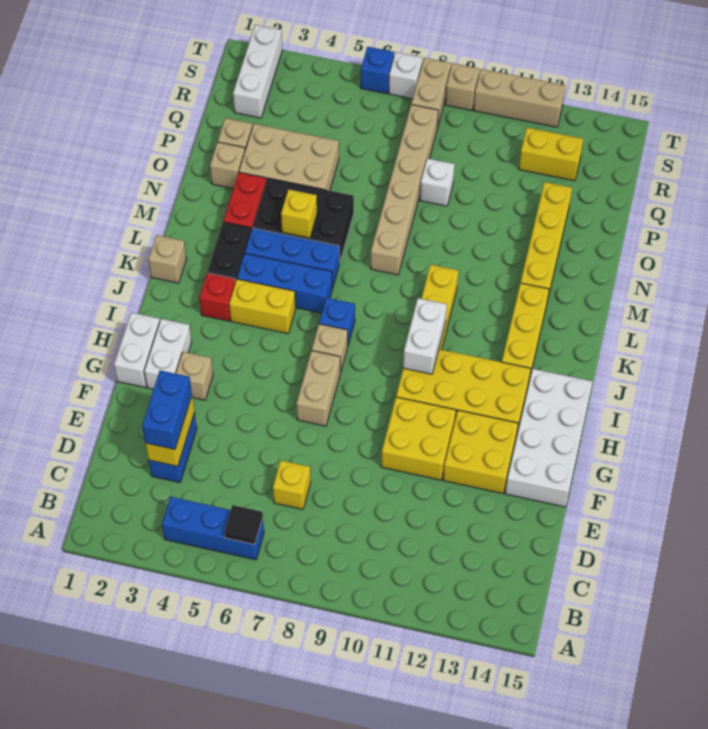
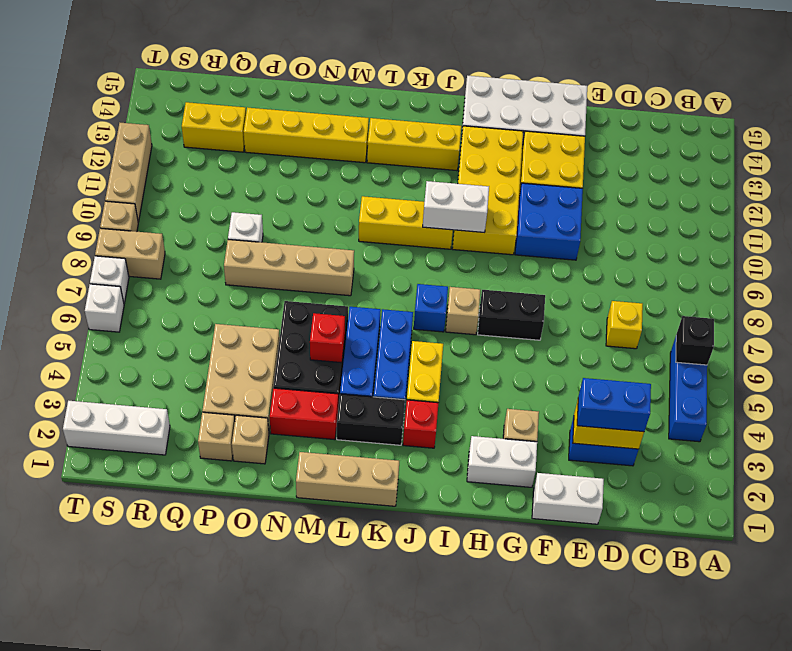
black tile B6 level 2 -> black brick B6 level 2
yellow brick F10:G11 level 1 -> blue brick F10:G11 level 1
white brick G1:H1 level 1 -> white brick E1:F1 level 1
tan brick G7:H7 level 1 -> black brick G7:H7 level 1
tan brick K1 level 1 -> tan brick K1:M1 level 1
yellow brick M5 level 2 -> red brick M5 level 2
tan brick M8:R8 level 1 -> tan brick M8:P8 level 1
yellow brick R12:R13 level 1 -> yellow brick Q13:R13 level 1
blue brick T6 level 1 -> white brick T6 level 1

